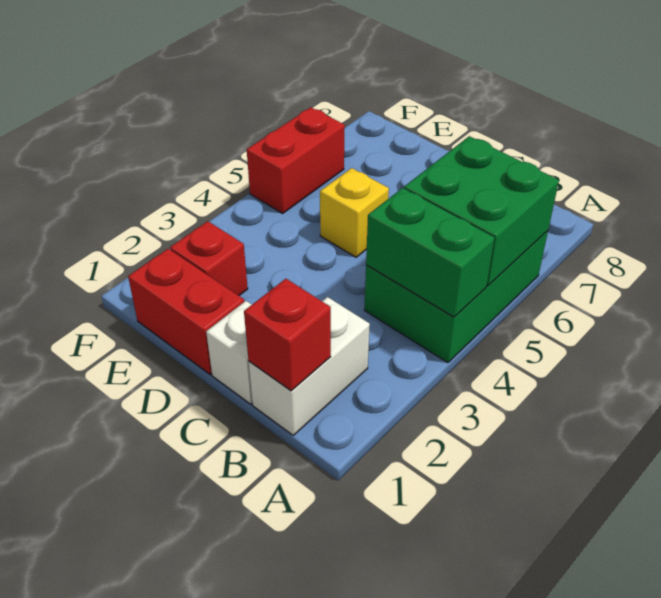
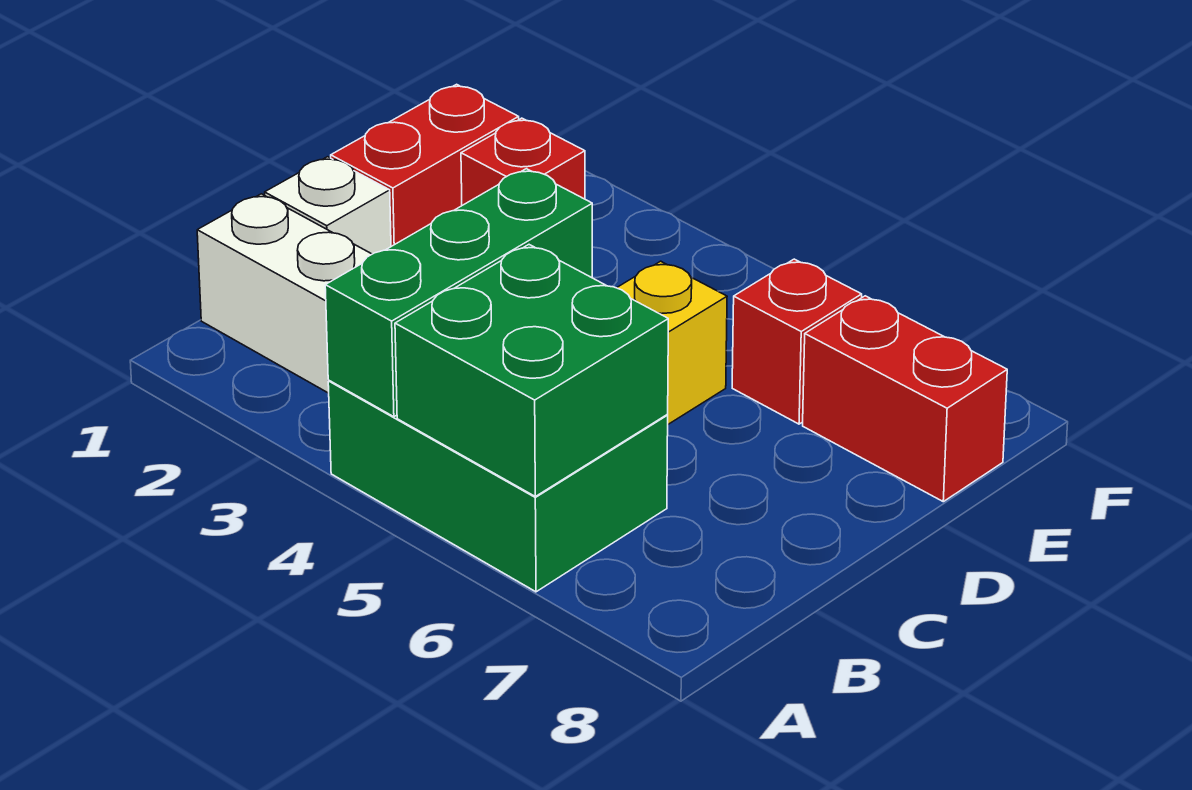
green brick A4:B4 level 2 -> green brick A4:C4 level 2
red brick B1 level 2 -> red brick E6 level 1
red brick F5:F6 level 1 -> red brick E7:E8 level 1

